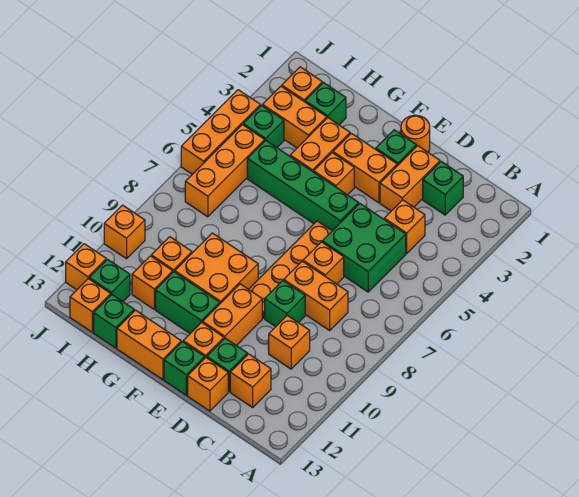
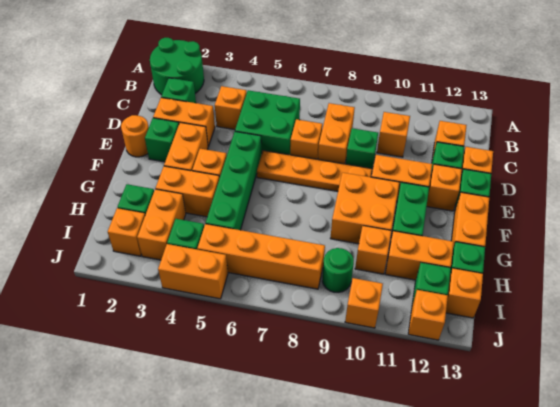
none -> green round brick A1:B2 level 1
orange brick H11 level 1 -> orange brick H11:H12 level 1
orange brick I5:I7 level 1 -> orange brick I5:I8 level 1
none -> green round brick I9 level 1
orange brick J4:J6 level 1 -> orange brick J4:J5 level 1

